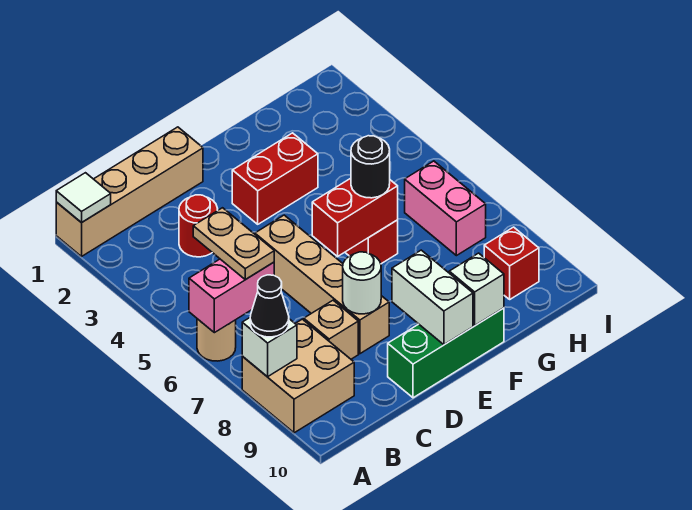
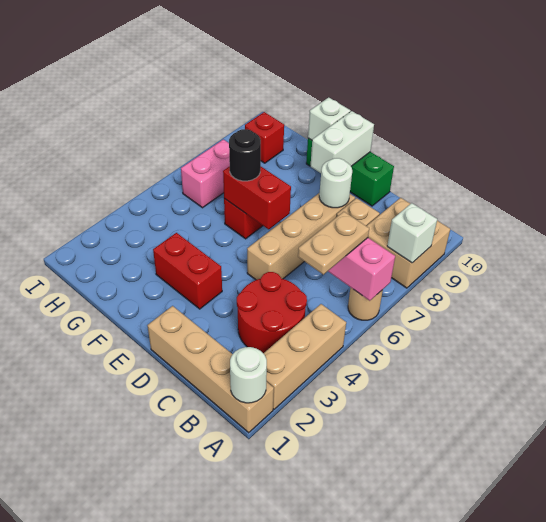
white tile A1 level 2 -> white round brick A1 level 2
none -> tan brick A2:A4 level 1
black cone A8 level 3 -> none
red round brick C3 level 1 -> red round brick B3:C4 level 1

